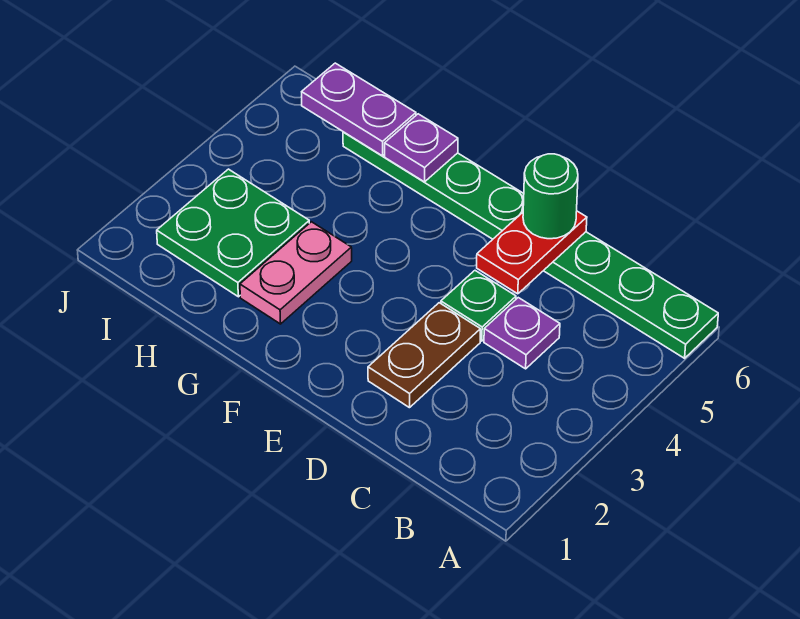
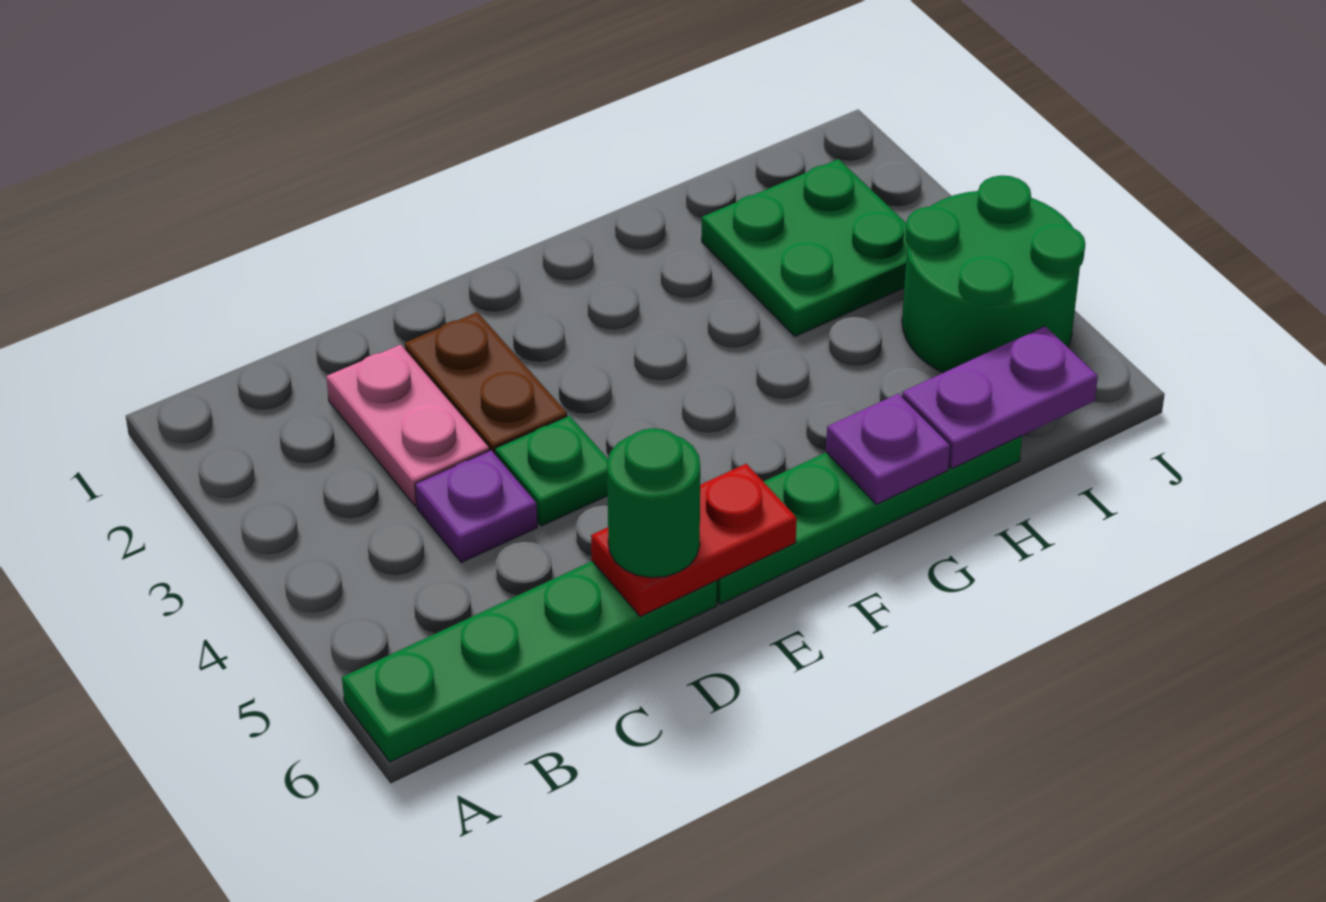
red plate D5:D6 level 2 -> red plate D6:E6 level 2
pink plate G2:G3 level 1 -> pink plate C2:C3 level 1
none -> green round brick I4:J5 level 1

